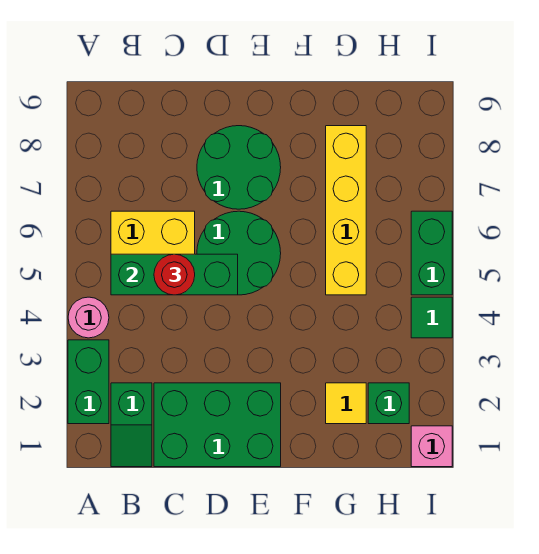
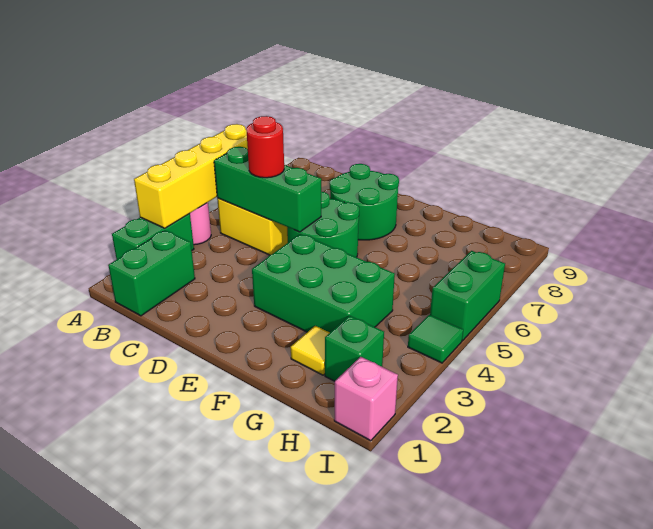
green slope B1:B2 level 1 top 2 -> green brick B1:B2 level 1
green brick C1:E2 level 1 -> green brick E3:G4 level 1
yellow brick G5:G8 level 1 -> yellow brick A3:A6 level 2

